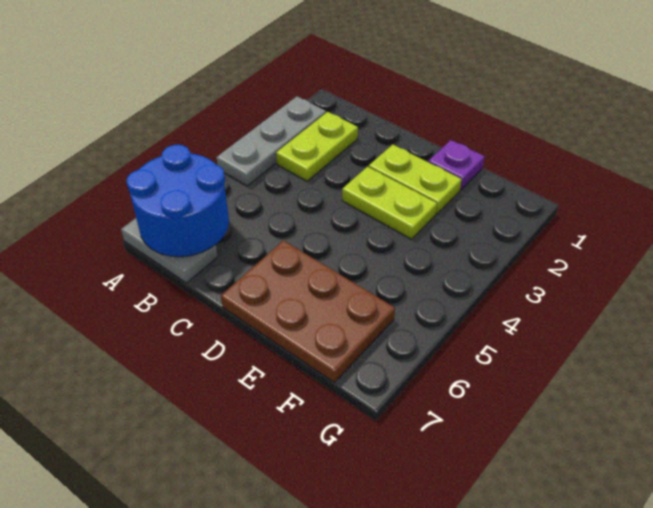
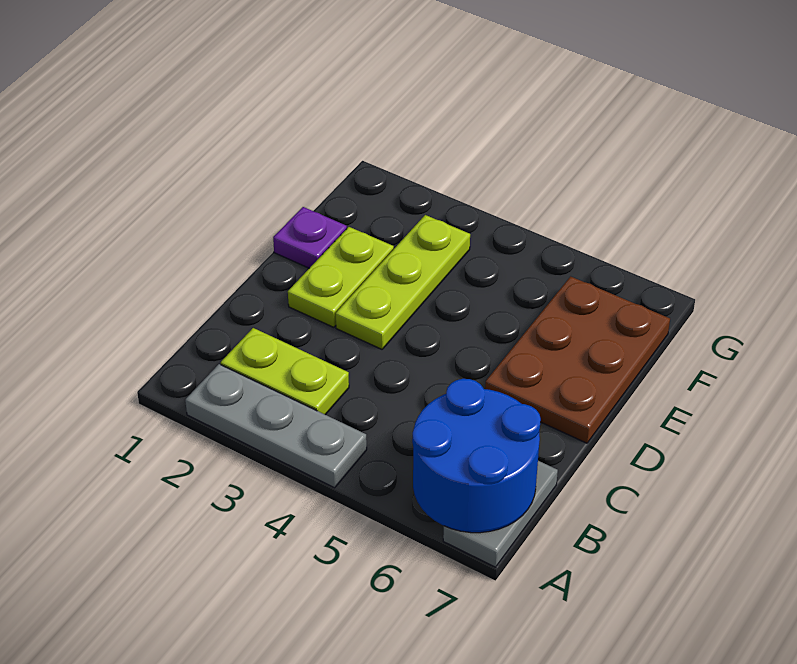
lime plate D3:E3 level 1 -> lime plate D3:F3 level 1

